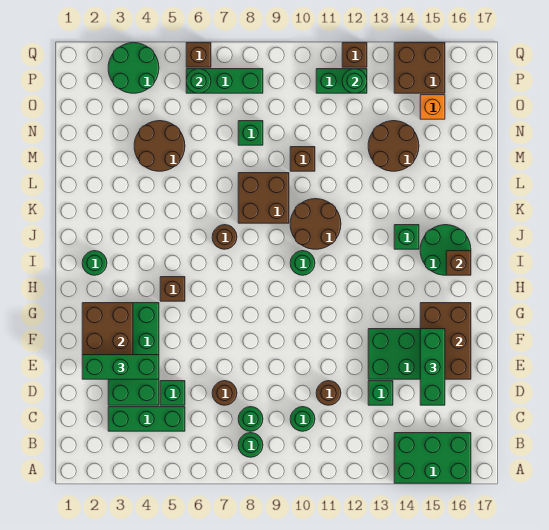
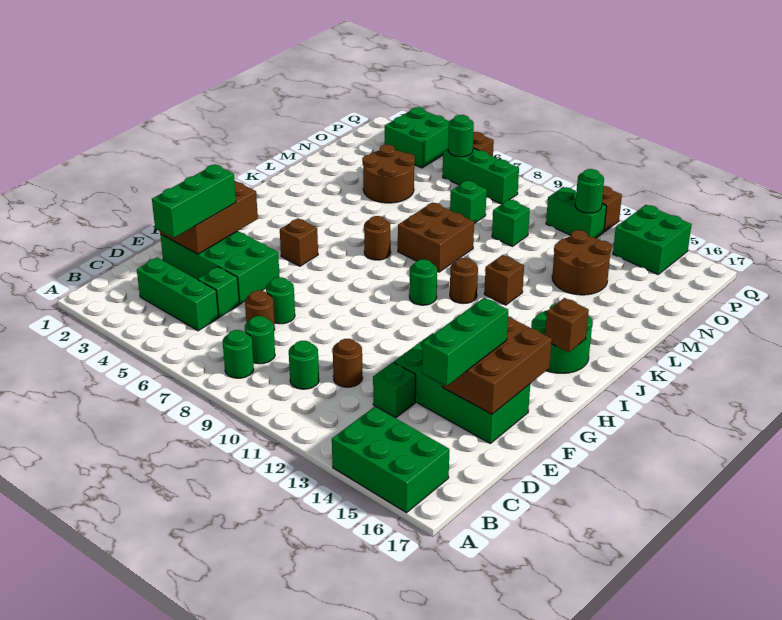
green brick D3:G4 level 1 -> green brick E2:F5 level 1
green brick E2:E4 level 3 -> green brick D3:F3 level 3
green round brick I2 level 1 -> green round brick E7 level 1
brown round brick J10:K11 level 1 -> brown round brick J11 level 1
green brick J14 level 1 -> green brick N10 level 1
brown brick M10 level 1 -> brown brick K12 level 1
orange brick O15 level 1 -> none
green round brick P3:Q4 level 1 -> green brick P3:Q4 level 1
brown brick P14:Q15 level 1 -> green brick P14:Q15 level 1

